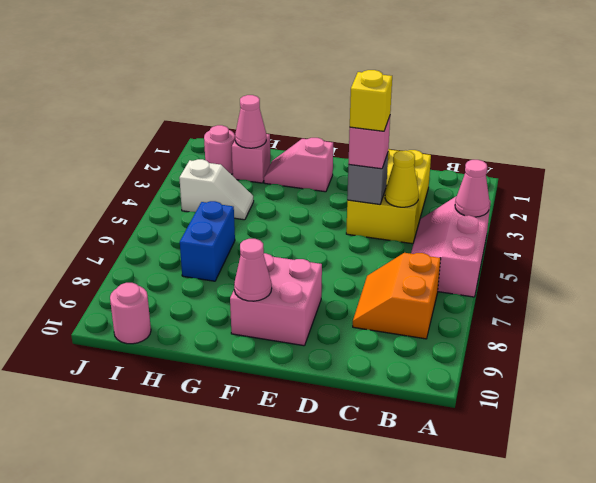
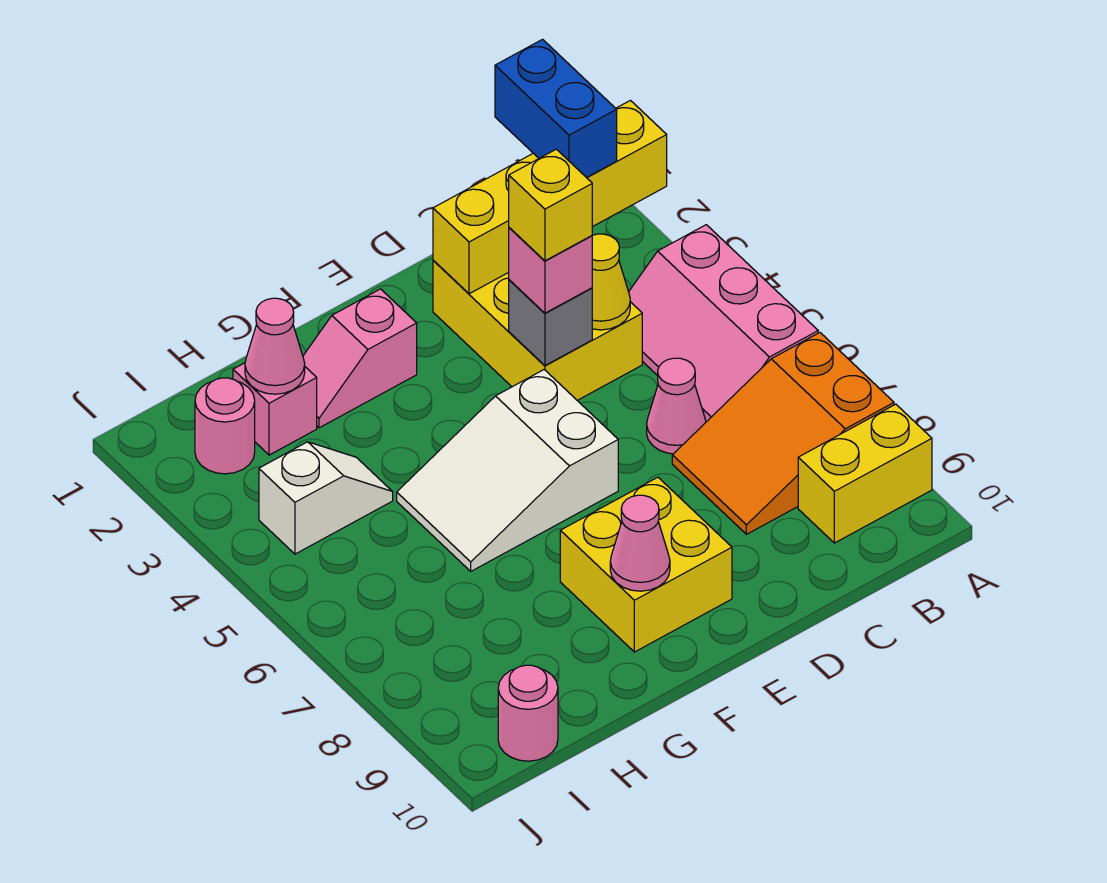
none -> yellow brick A2:D2 level 2
pink cone A4 level 2 -> pink cone C6 level 1
none -> yellow brick A9:B9 level 1
orange slope B7:C8 level 1 top B -> orange slope A7:C8 level 1 top A
none -> white slope E5:G6 level 1 top E
pink brick E8:F9 level 1 -> yellow brick E8:F9 level 1
blue brick H6:H7 level 1 -> blue brick B1:B2 level 3

